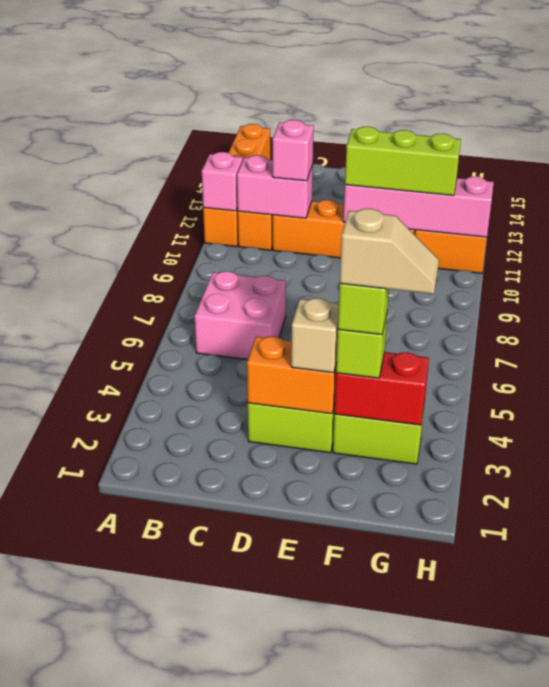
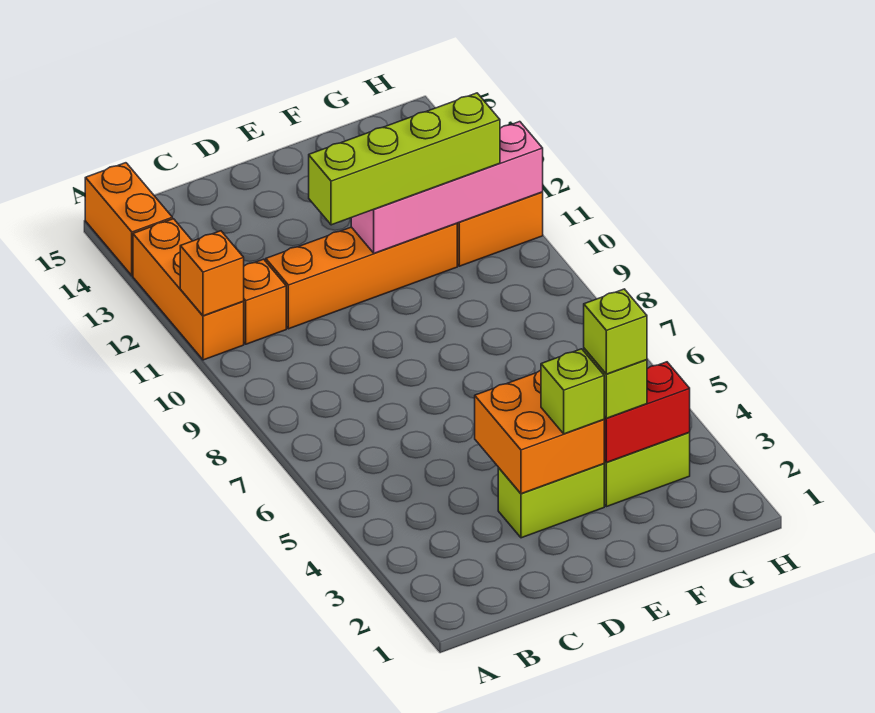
pink brick A11 level 2 -> orange brick A11 level 2
pink brick B6:C7 level 1 -> none
pink brick B11:C11 level 2 -> none
pink brick C11 level 3 -> none
orange brick D3:E3 level 2 -> orange brick D3:E4 level 2
tan brick E3 level 3 -> lime brick E3 level 3
lime brick E11:G11 level 3 -> lime brick D11:G11 level 3
tan slope F3:G3 level 5 top F -> none

